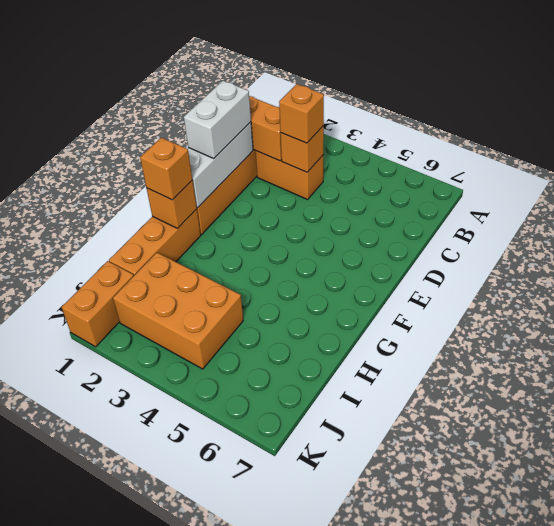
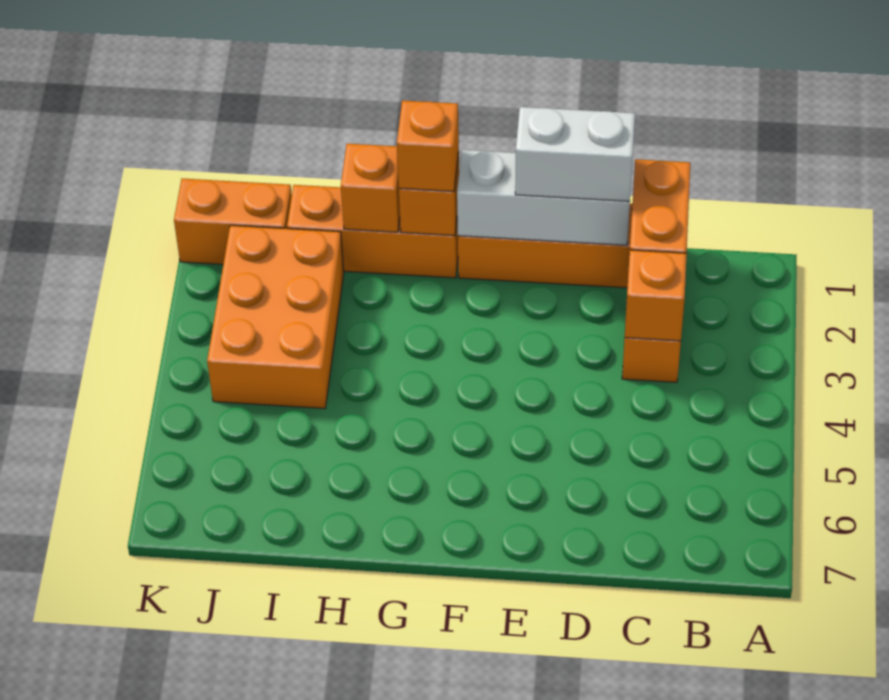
orange brick C3 level 3 -> orange brick H1 level 2

